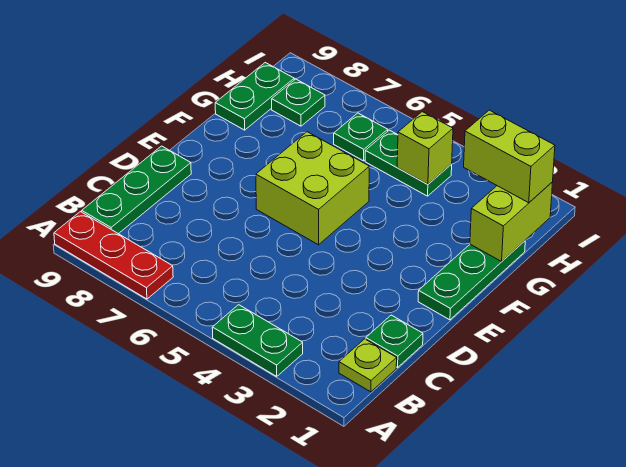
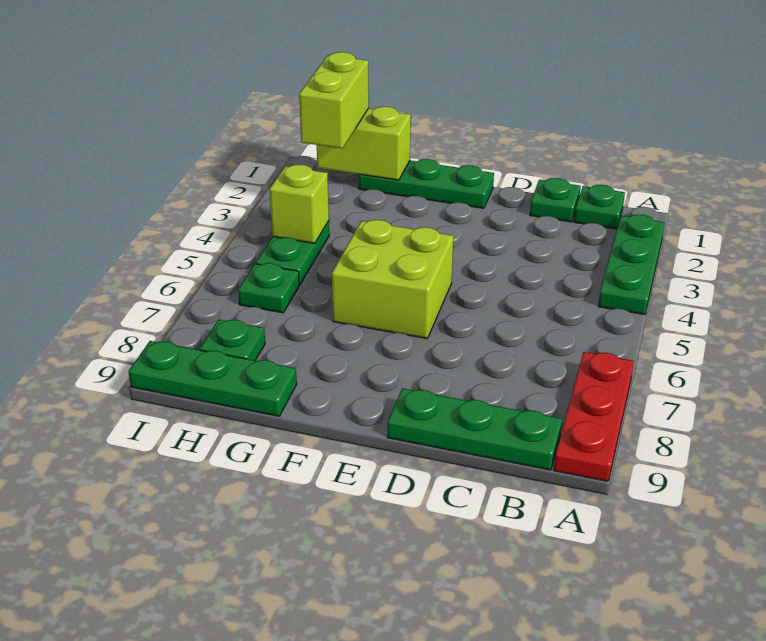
green plate A3:A4 level 1 -> green plate A2:A4 level 1
lime plate B1 level 1 -> green plate B1 level 1
green plate G9:H9 level 1 -> green plate G9:I9 level 1

